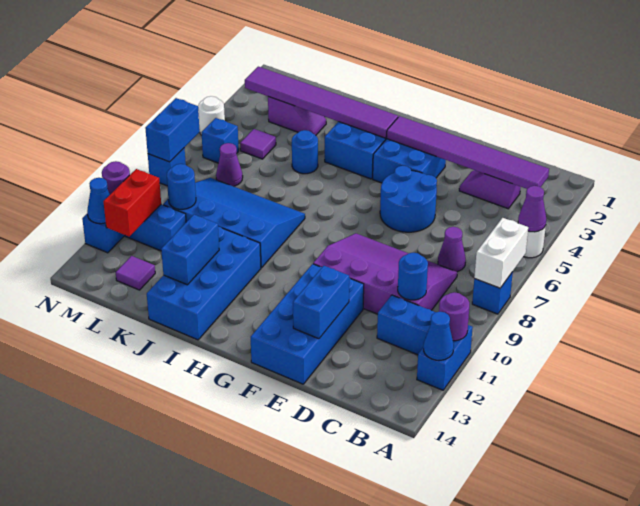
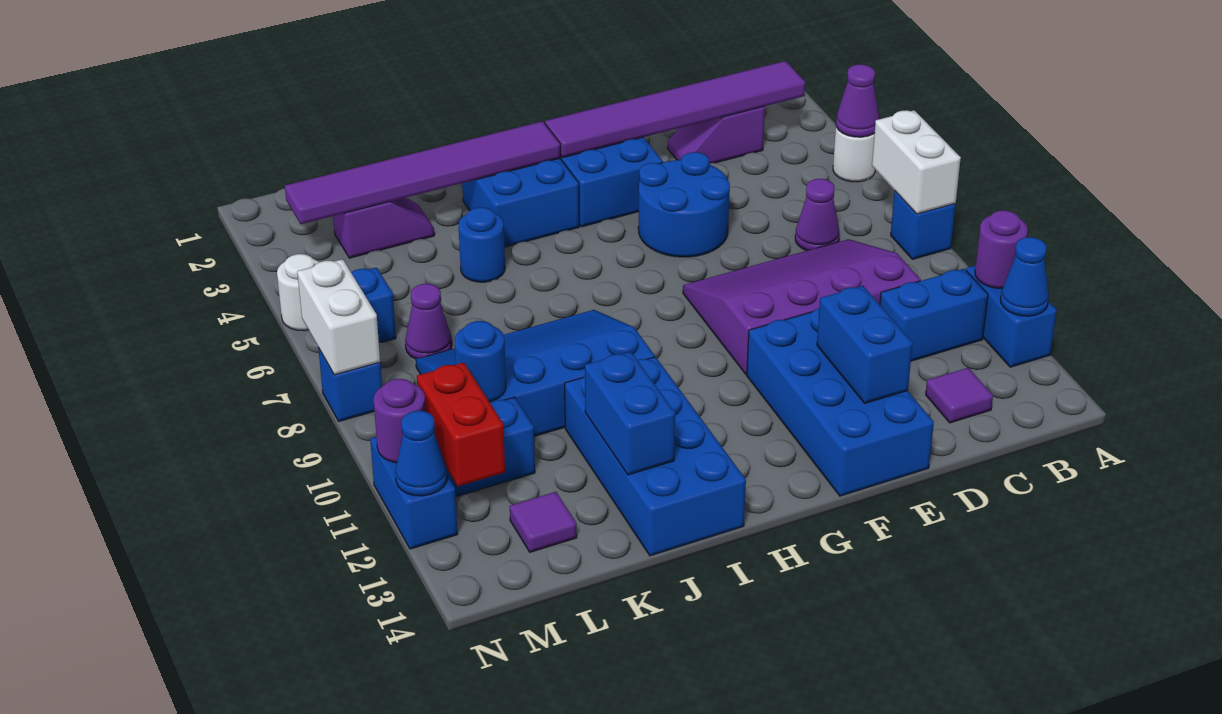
blue round brick C10 level 2 -> none
purple tile L5 level 1 -> purple tile C13 level 1
blue brick N7:N8 level 2 -> white brick N7:N8 level 2

